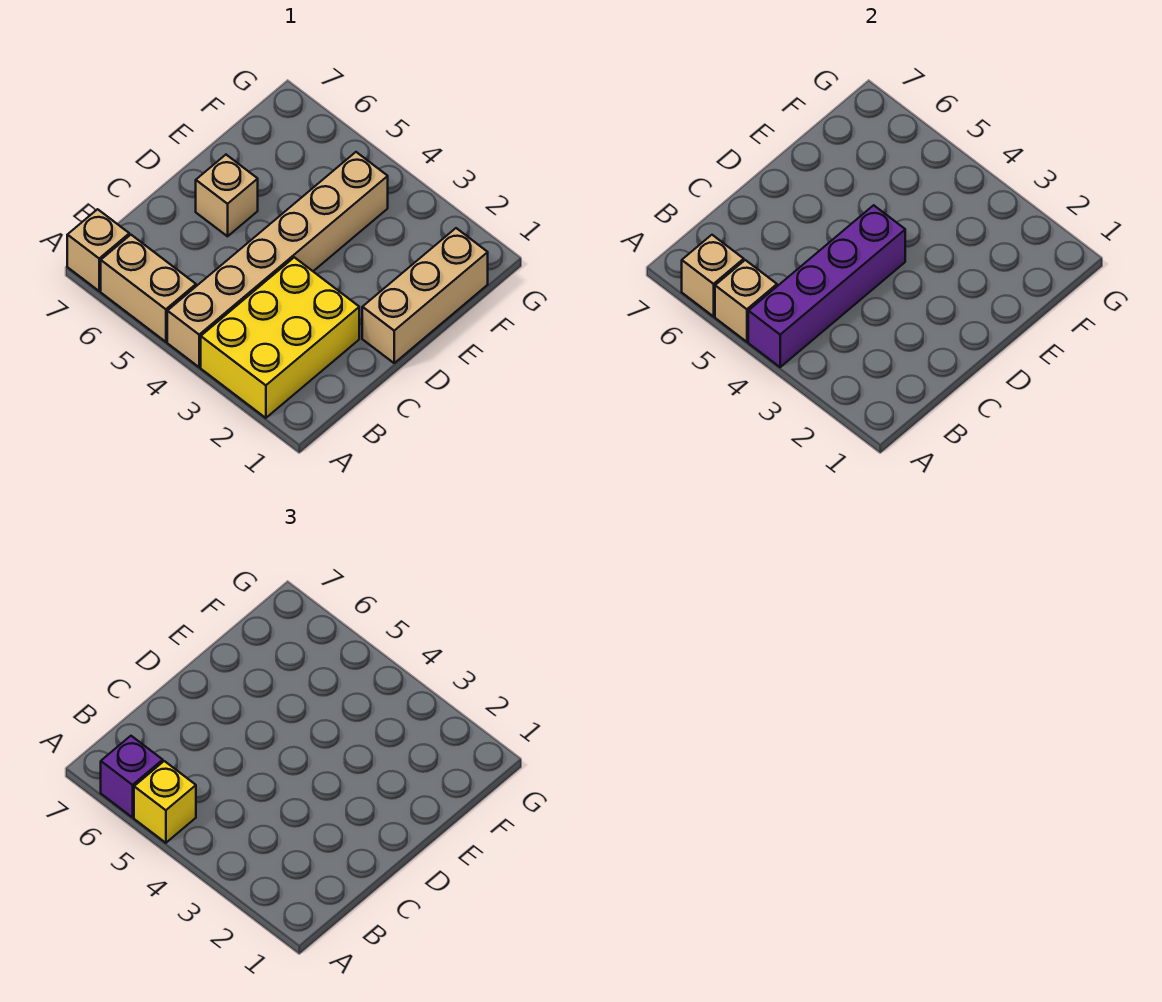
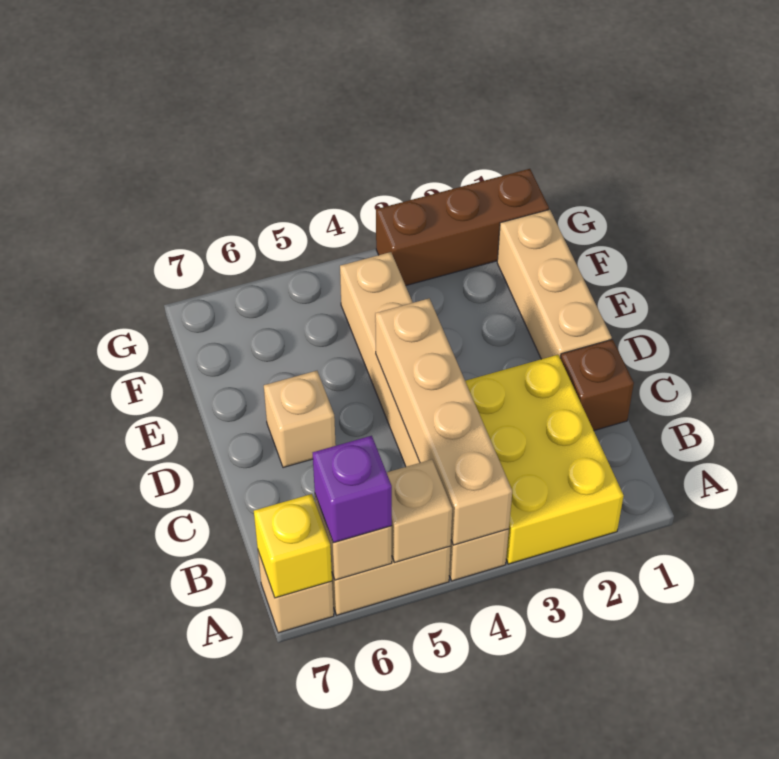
purple brick A4:D4 level 2 -> tan brick A4:D4 level 2
yellow brick A5 level 3 -> yellow brick A7 level 2
none -> brown brick C1 level 1
none -> brown brick G1:G3 level 1

